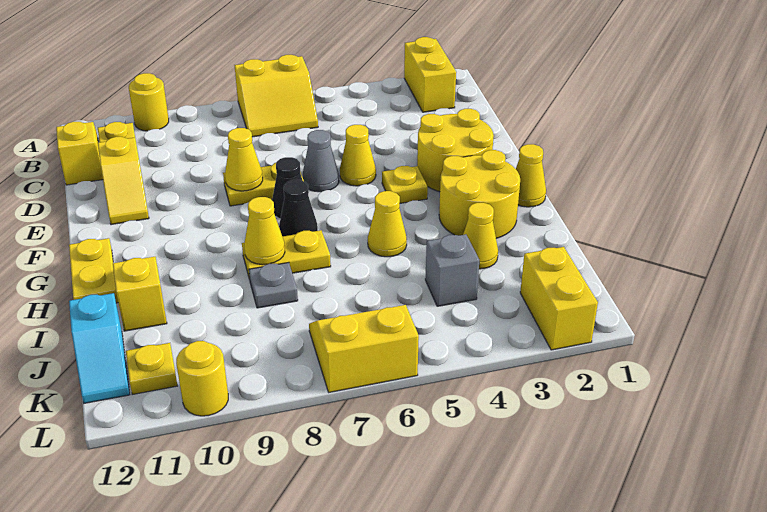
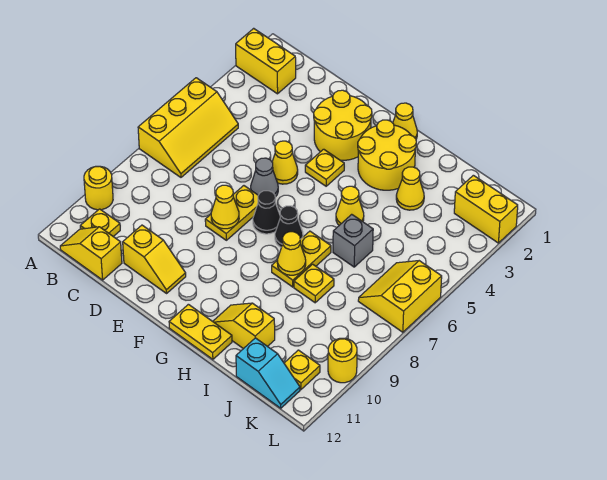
yellow slope A6:B7 level 1 top A -> yellow slope A5:B7 level 1 top A
grey plate I8 level 1 -> yellow plate I8 level 1
grey brick J4 level 1 -> grey brick I6 level 1

